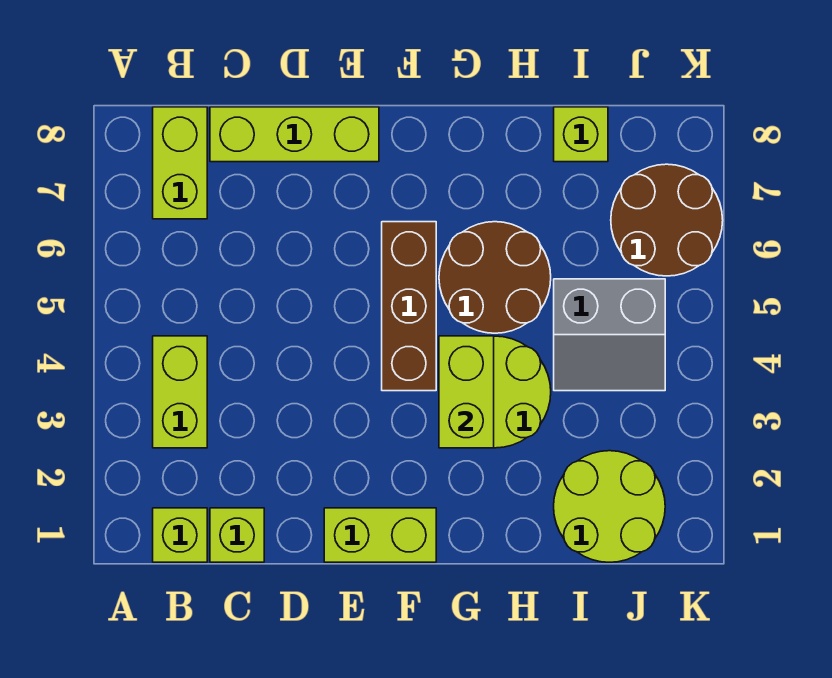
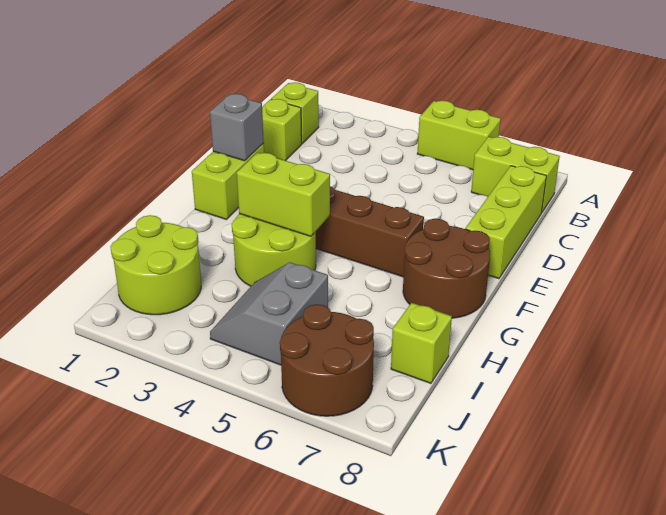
lime brick B3:B4 level 1 -> lime brick A5:A6 level 1
none -> grey brick E1 level 2
brown round brick G5:H6 level 1 -> brown round brick F7:G8 level 1

